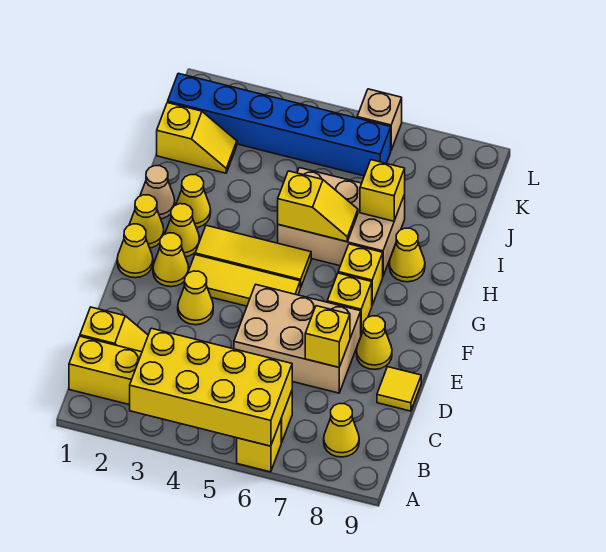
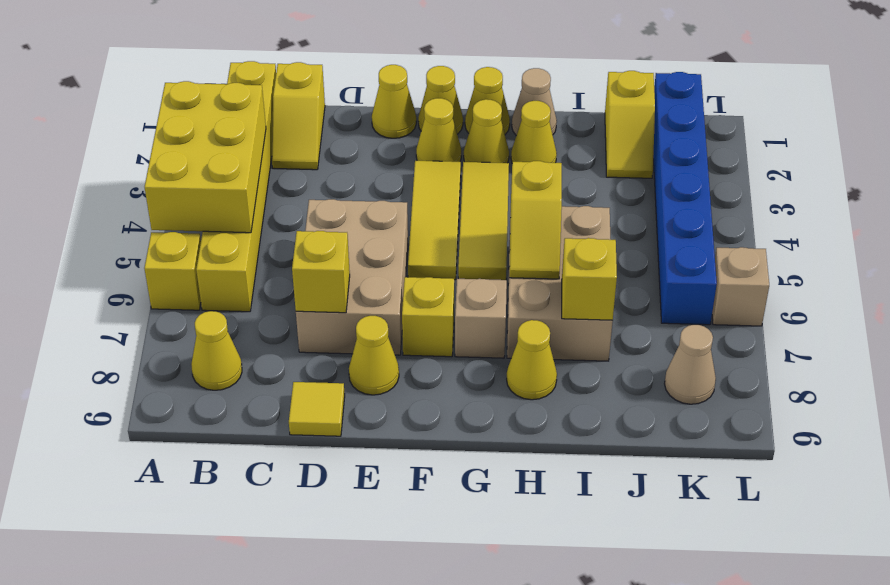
yellow brick A3:B6 level 2 -> yellow brick A3:B5 level 2
yellow cone E3 level 1 -> yellow cone E1 level 1
yellow brick G7 level 1 -> tan brick G7 level 1
none -> tan cone K8 level 1

